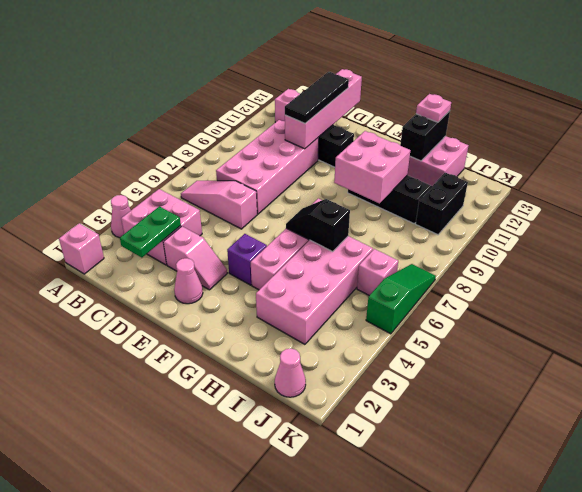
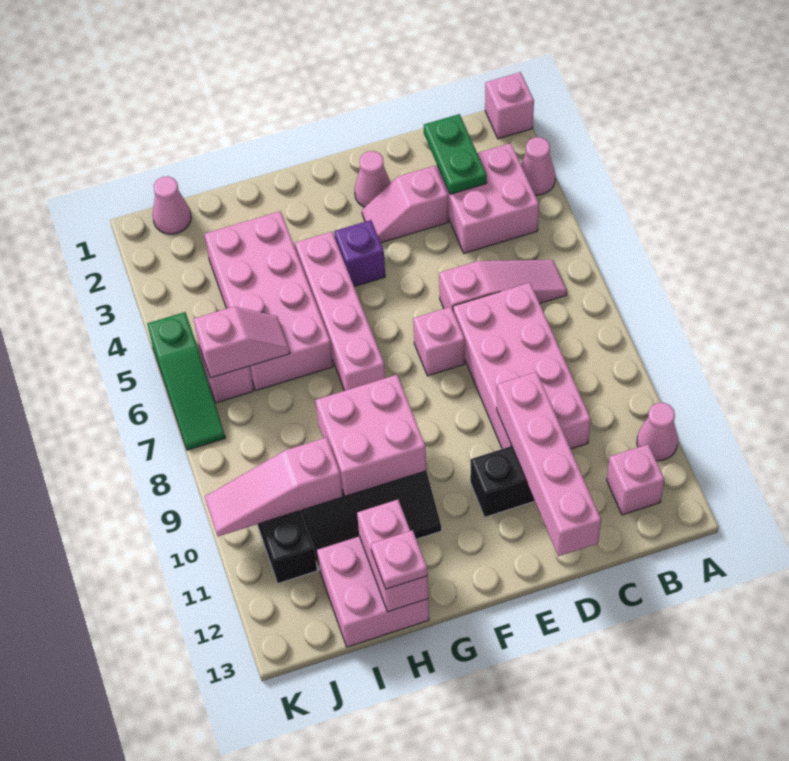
none -> pink cone A11 level 1
black tile D10:D12 level 3 -> none
none -> pink brick E7 level 1
black slope G6:H6 level 2 top H -> none
black brick H12:H13 level 2 -> pink brick H12:H13 level 2
none -> pink slope I6:J6 level 2 top J
none -> pink slope I10:K10 level 2 top I

